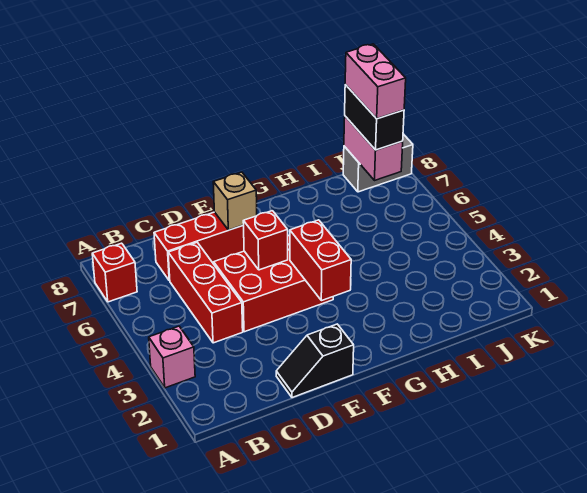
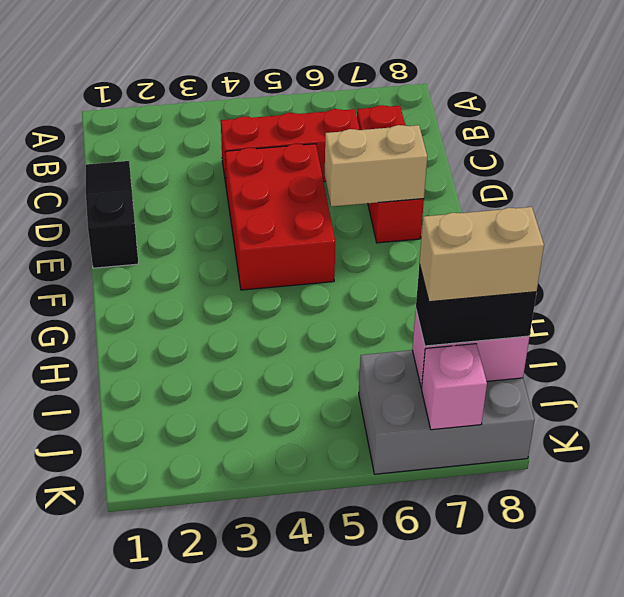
pink brick A3 level 1 -> pink brick K7 level 2
red brick A7 level 1 -> none
black slope D1:E1 level 1 top E -> black slope C1:E1 level 1 top E
red brick E5 level 2 -> none
tan brick E7 level 2 -> tan brick E6:E7 level 2
red brick F3:F4 level 2 -> none
pink brick J7:J8 level 4 -> tan brick J7:J8 level 4
grey brick J8:K8 level 1 -> grey brick J6:K8 level 1

